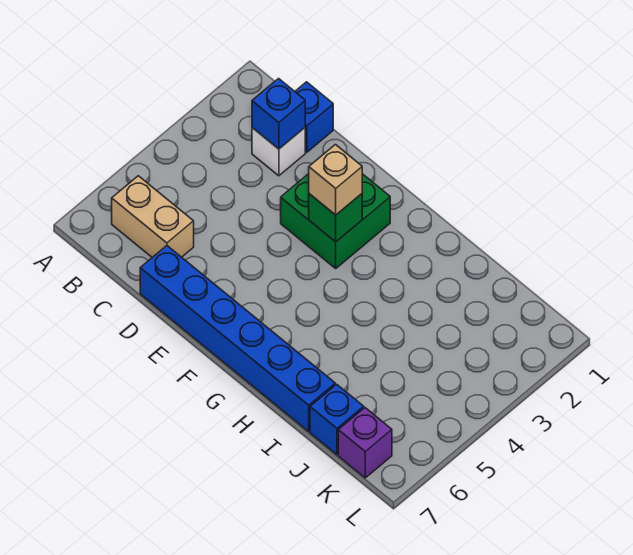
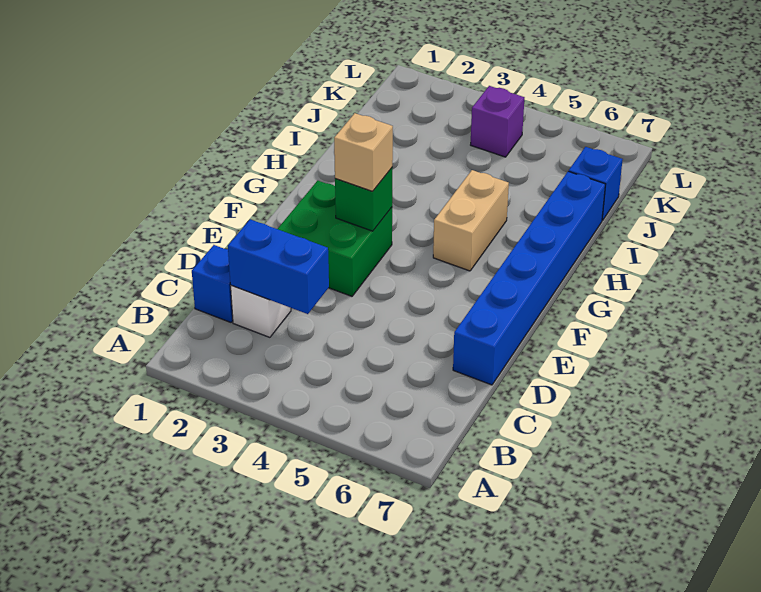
tan brick B6:C6 level 1 -> tan brick G5:H5 level 1
blue brick C2 level 2 -> blue brick C2:C3 level 2
purple brick K7 level 1 -> purple brick K4 level 1

